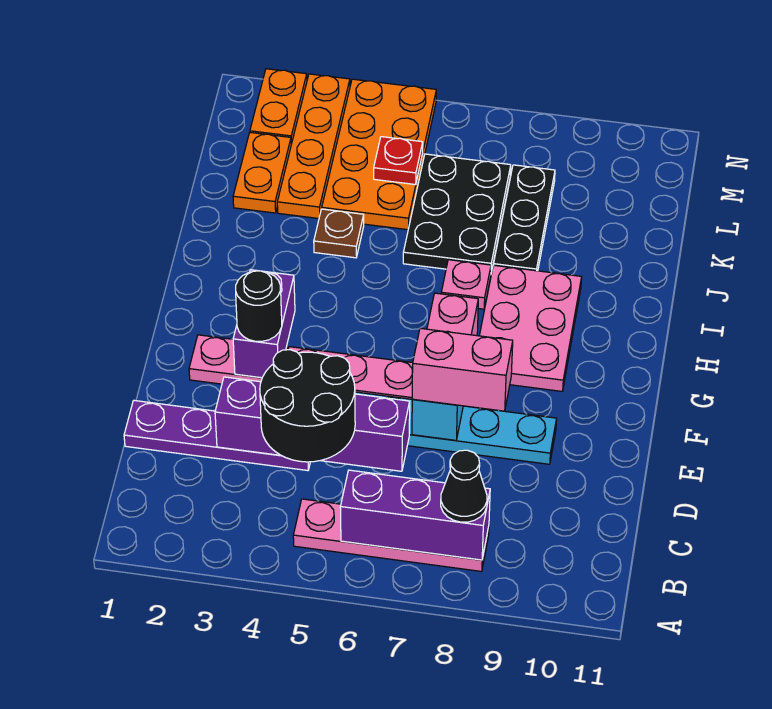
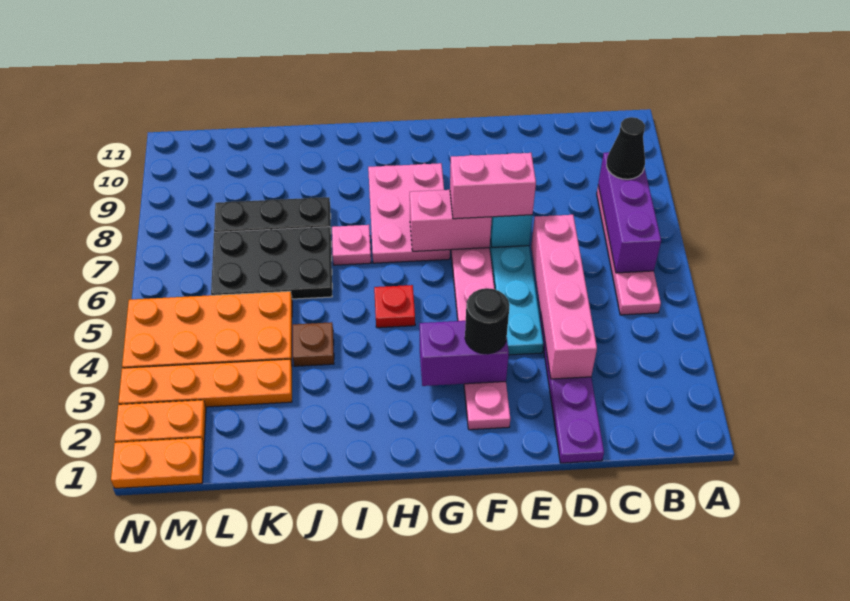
black round brick C4:D5 level 3 -> none
purple brick D3:D6 level 2 -> pink brick D3:D6 level 2
pink brick E7:E8 level 3 -> pink brick E7:F7 level 3
pink plate G8:I9 level 1 -> pink plate G7:H9 level 1
orange plate K2:L2 level 1 -> orange plate M1:N1 level 1
red plate L5 level 2 -> red plate H5 level 1

